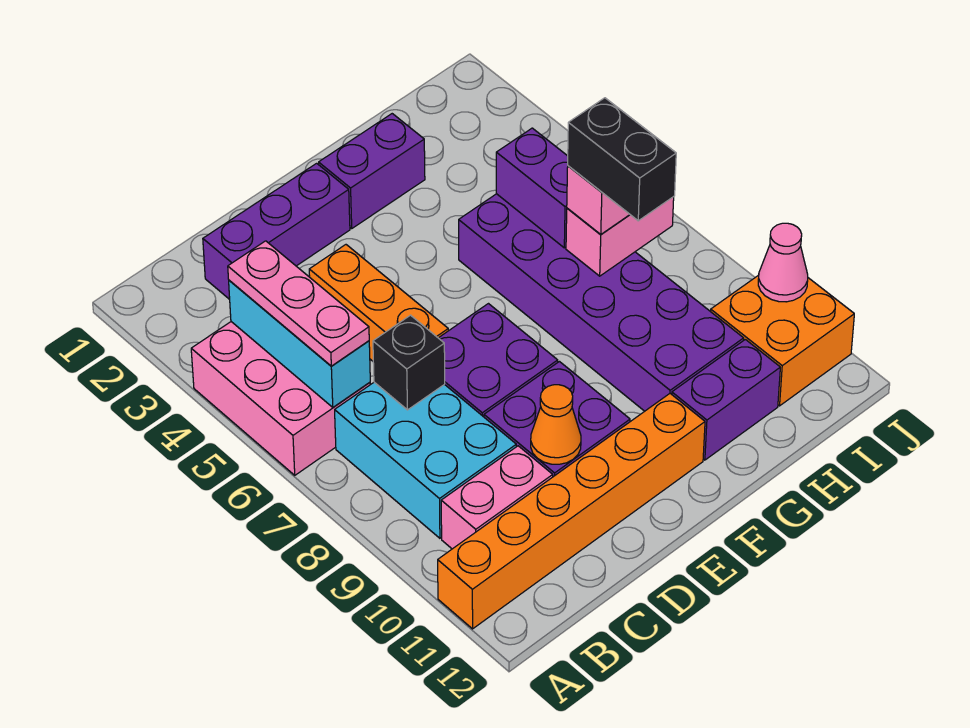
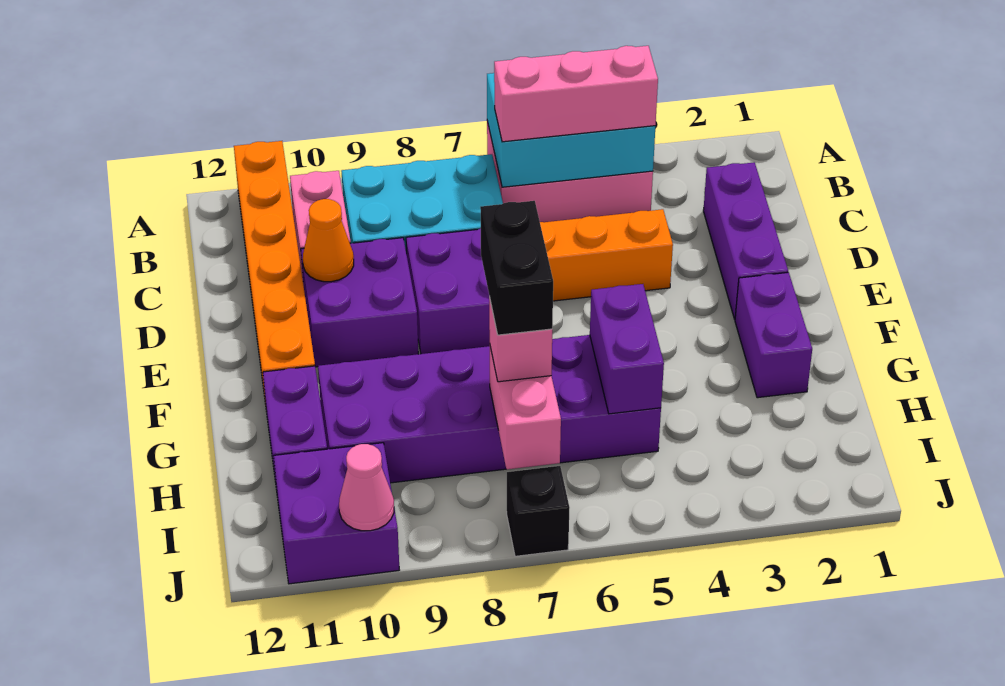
cyan brick B4:B6 level 2 -> cyan brick A4:B6 level 2
pink plate B4:B6 level 3 -> pink brick B4:B6 level 3
black brick C7 level 2 -> black brick J7 level 1
purple brick H5:H6 level 2 -> purple brick G5:H5 level 2
black brick H7:H8 level 4 -> black brick G7:H7 level 4
orange brick I10:J11 level 1 -> purple brick I10:J11 level 1

